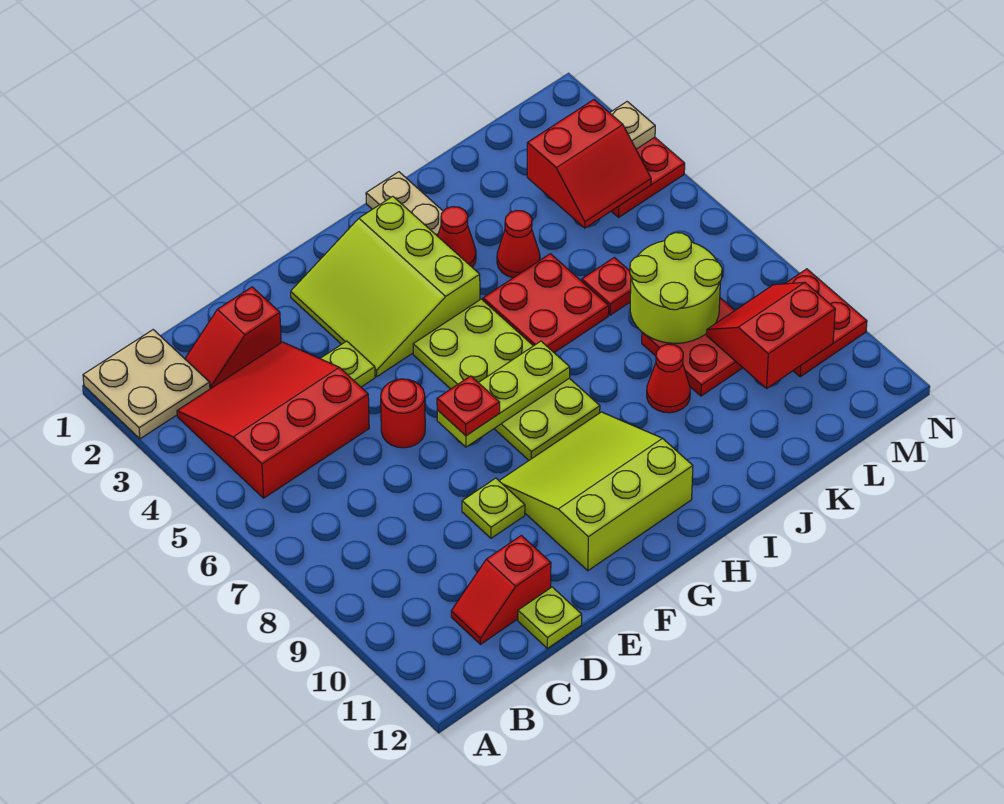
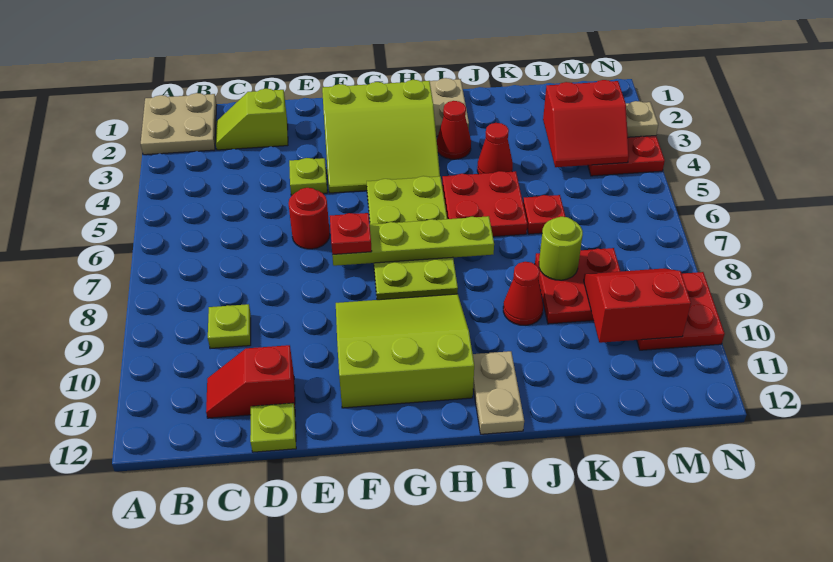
red slope B3:D5 level 1 top 5 -> none
red slope C2:D2 level 1 top D -> lime slope C2:D2 level 1 top D
lime plate E9 level 1 -> lime plate C9 level 1
lime slope F2:H4 level 1 top H -> lime slope F2:H4 level 1 top 2
lime plate F7:H7 level 2 -> lime plate F7:I7 level 2
none -> tan plate I11:I12 level 1
lime round brick K7:L8 level 2 -> lime round brick K8 level 2

